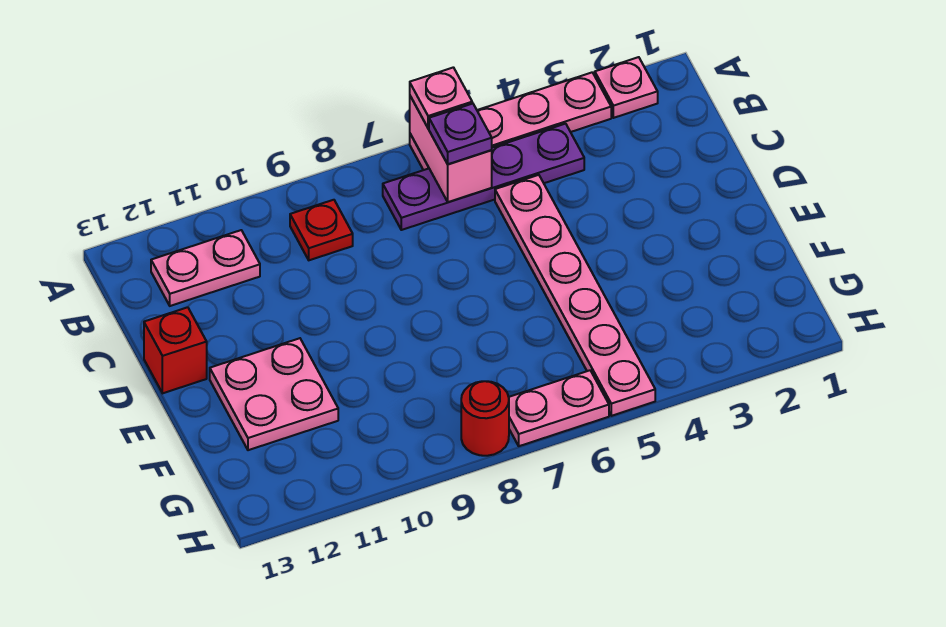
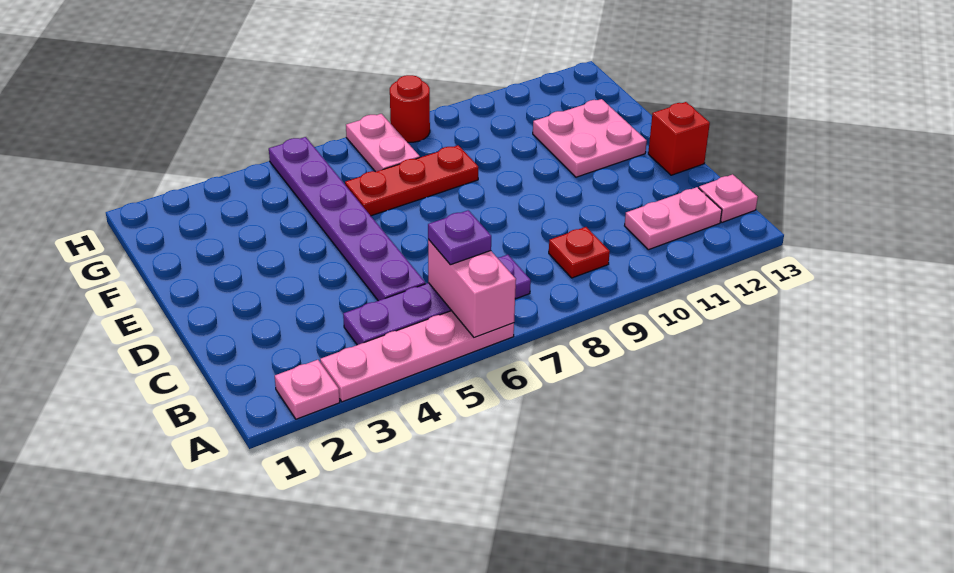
pink plate A6 level 3 -> pink plate B13 level 1
pink plate C5:H5 level 1 -> purple plate C5:H5 level 1
none -> red plate F6:F8 level 1
pink plate H6:H7 level 1 -> pink plate G7:H7 level 1

